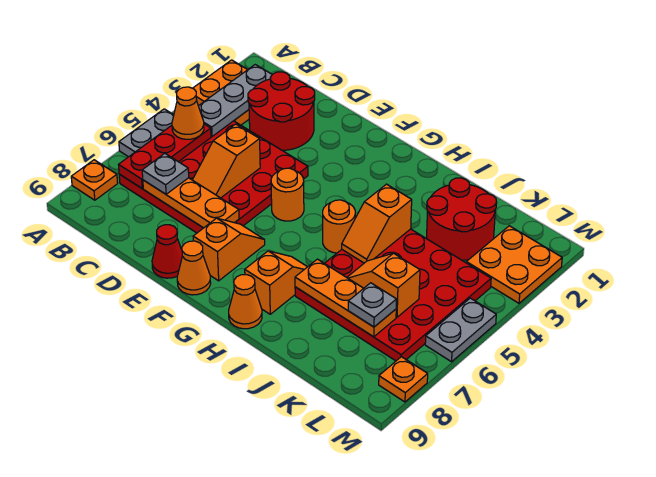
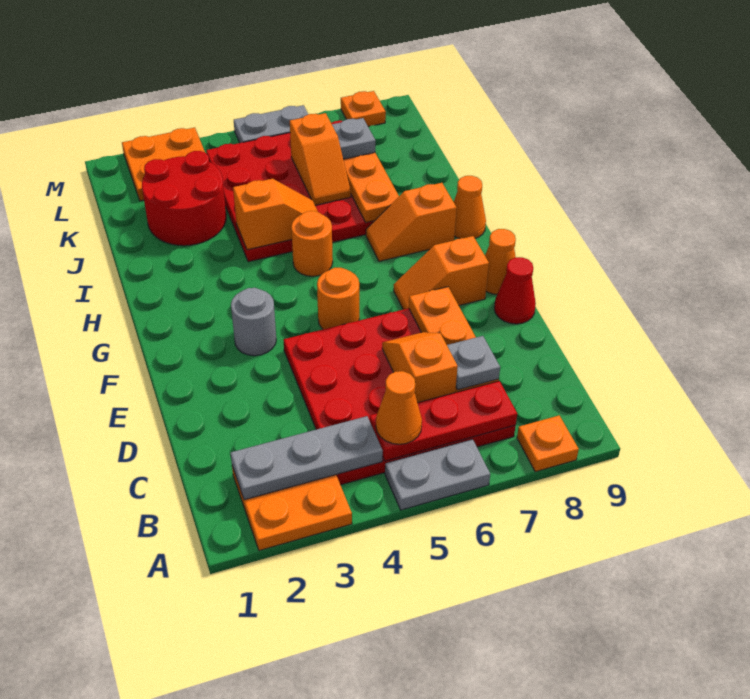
red round brick C2:D3 level 1 -> none
orange slope D5:D6 level 2 top 5 -> orange slope C6:D6 level 2 top C
none -> grey round brick F3 level 1

